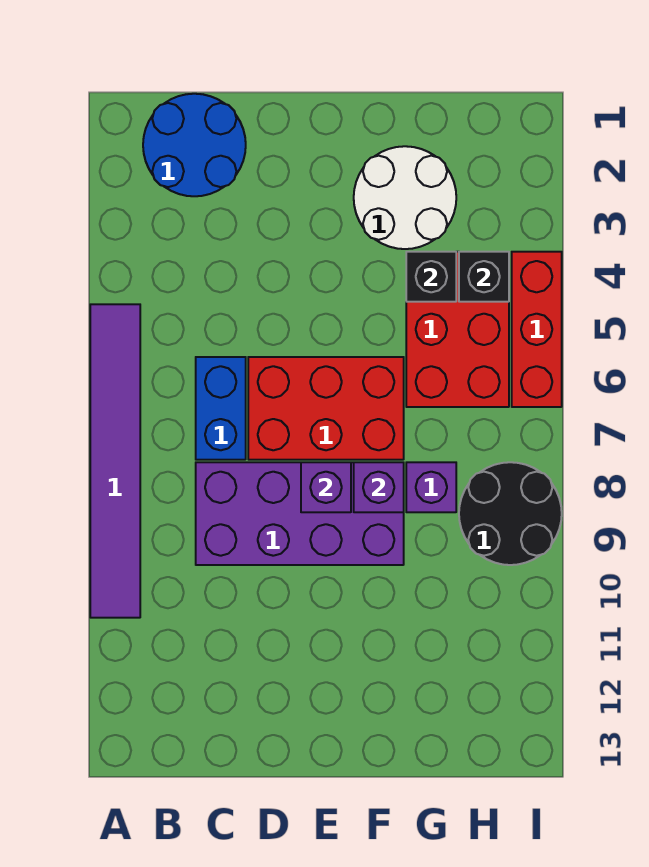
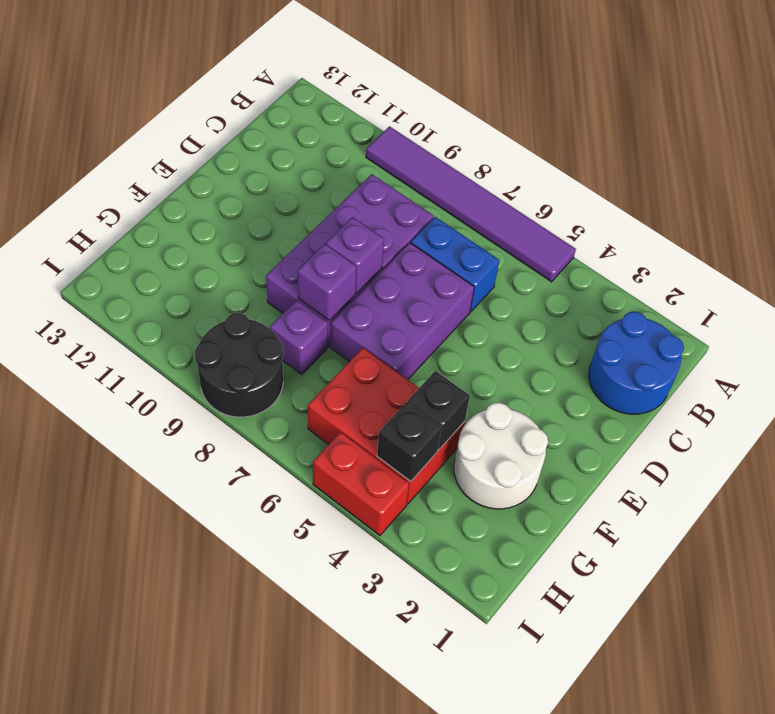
red brick D6:F7 level 1 -> purple brick D6:F7 level 1
red brick I4:I6 level 1 -> red brick I4:I5 level 1

